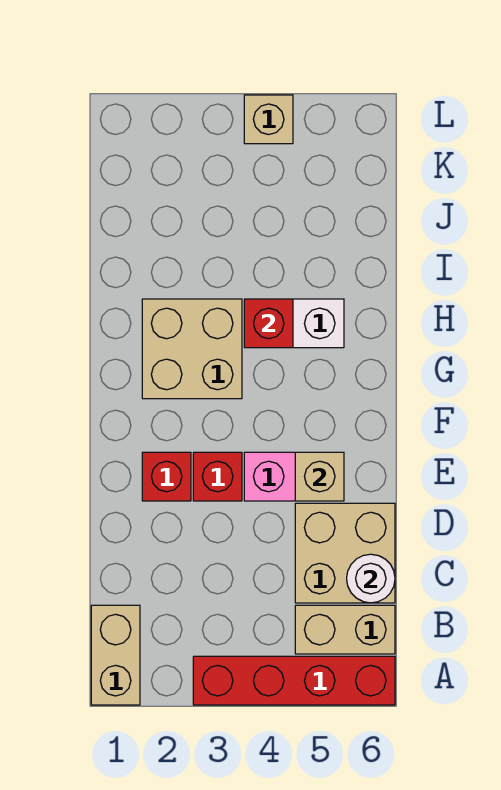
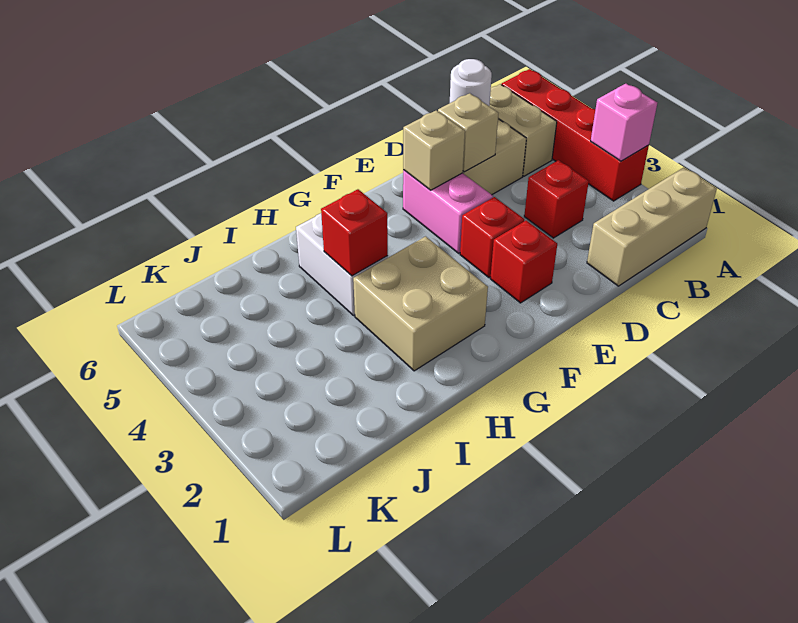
tan brick A1:B1 level 1 -> tan brick A1:C1 level 1
none -> pink brick A3 level 2
none -> red brick C3 level 1
tan brick L4 level 1 -> tan brick D5 level 2

